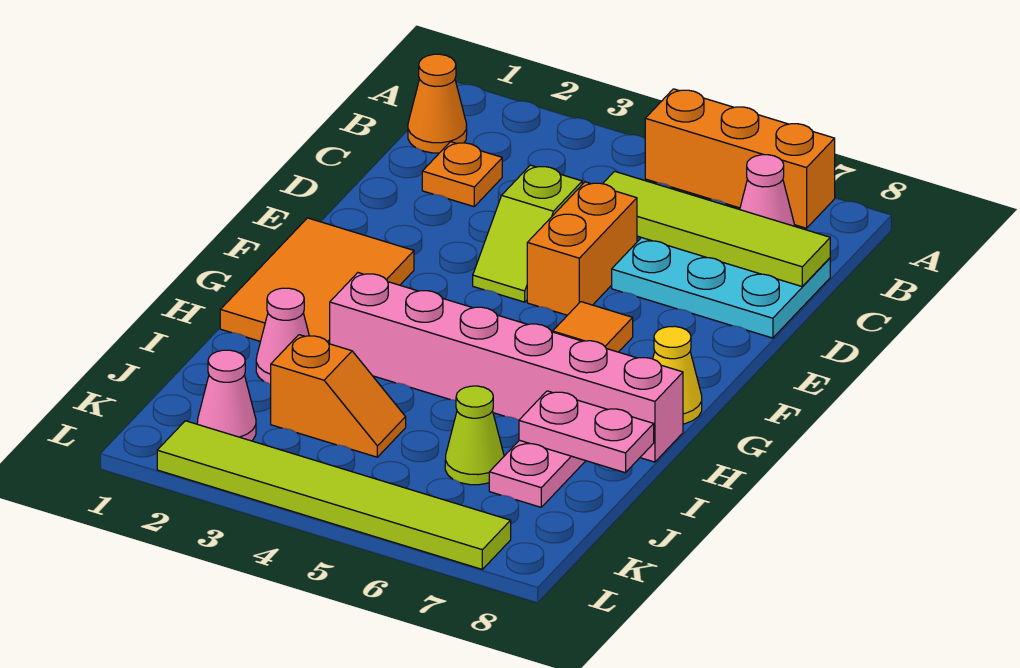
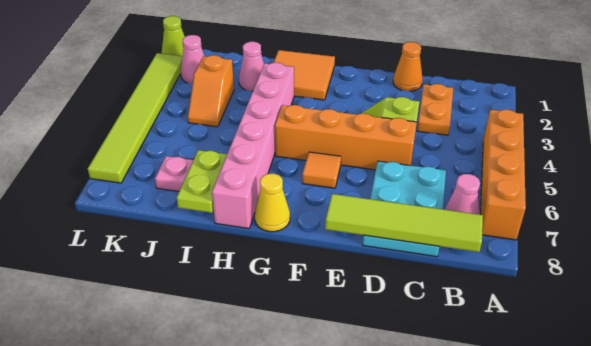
orange brick A5:A7 level 1 -> orange brick A4:A7 level 1
orange cone B1 level 1 -> orange cone D1 level 1
orange plate C2 level 1 -> orange plate C2:C3 level 1
lime tile C5:C8 level 2 -> lime tile B8:E8 level 2
orange brick D5:E5 level 1 -> orange brick D5:G5 level 1
orange tile F1:H2 level 1 -> orange tile G1:H2 level 1
pink plate I7:I8 level 2 -> lime plate I7:I8 level 2
lime cone J6 level 1 -> lime cone L1 level 1

